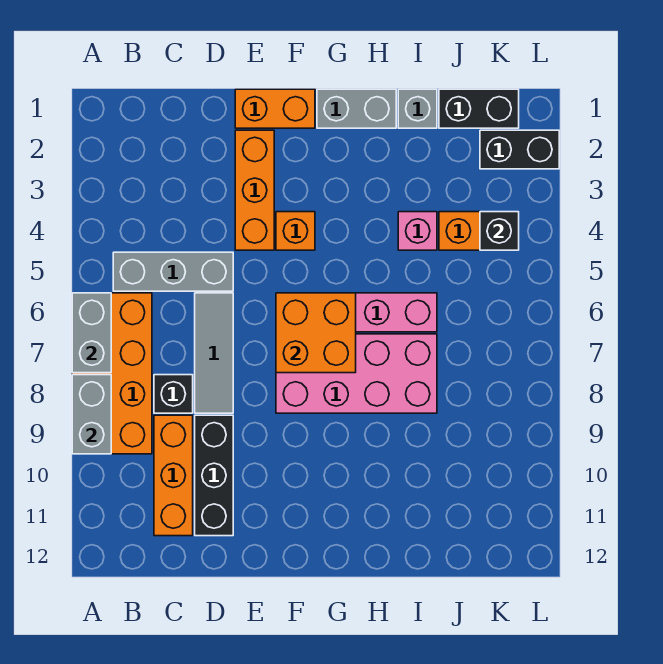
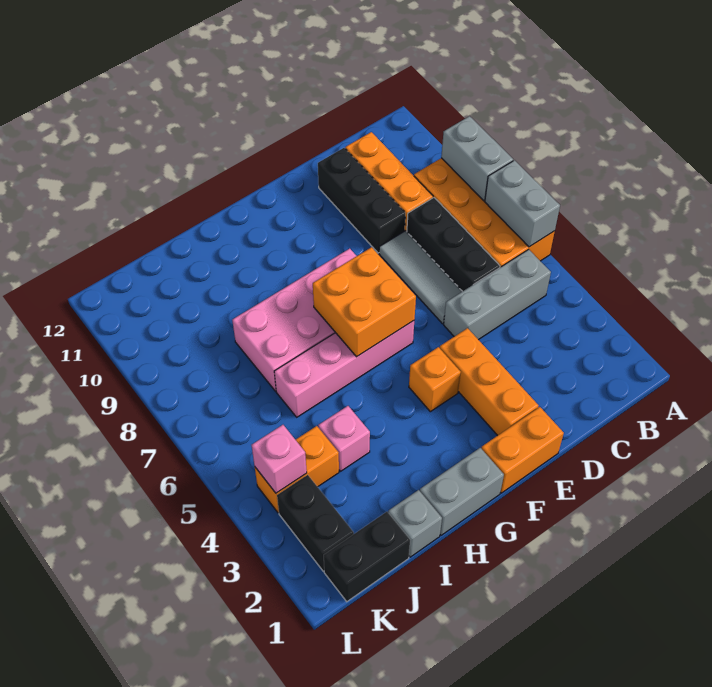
black brick C8 level 1 -> black brick C6:C8 level 1
black brick K2:L2 level 1 -> black brick K2:K3 level 1
black brick K4 level 2 -> pink brick K4 level 2

